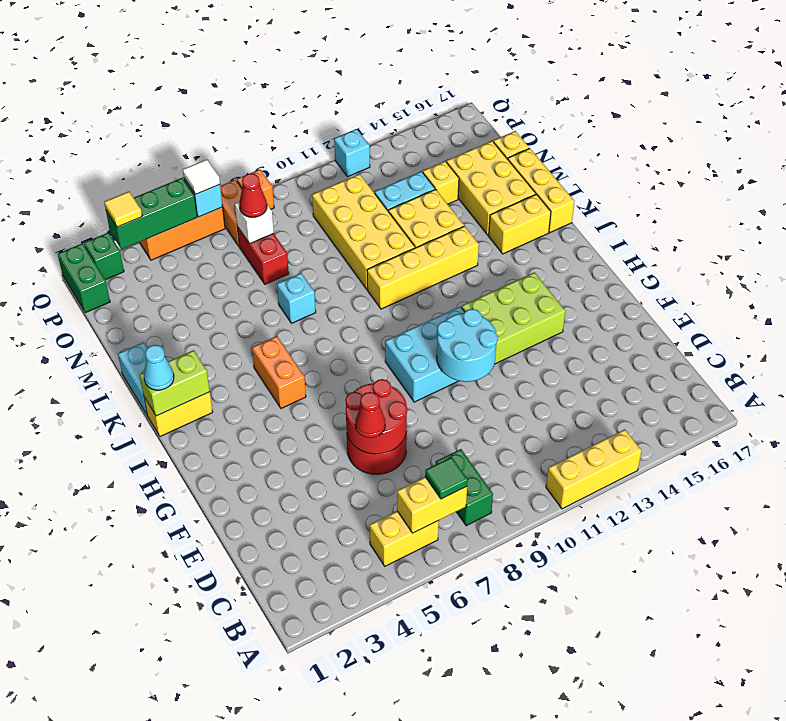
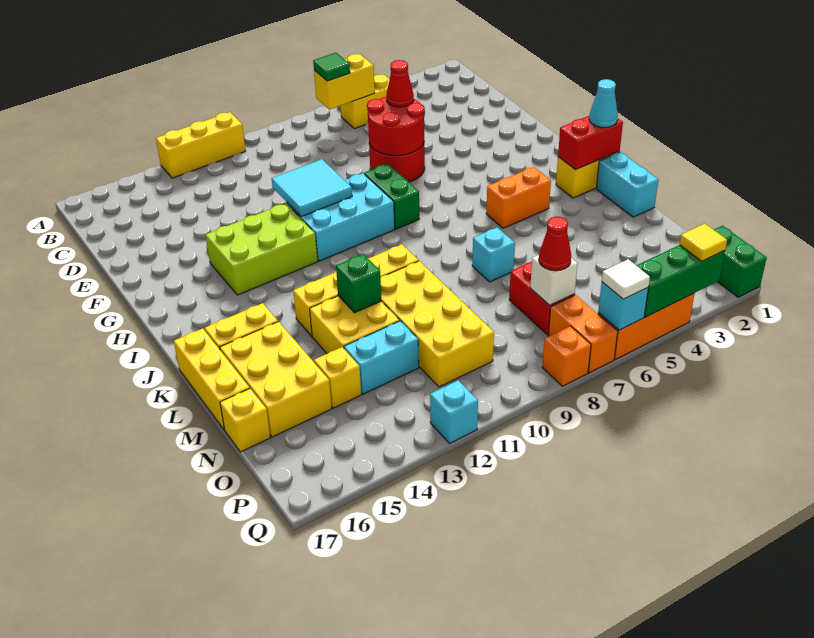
green brick B8:C8 level 1 -> green brick G8:H8 level 1
cyan round brick F10:G11 level 2 -> cyan tile F10:G11 level 2
orange brick I5:J5 level 1 -> orange brick J4:J5 level 1
lime brick J1:J2 level 2 -> red brick J1:J2 level 2
green brick Q2 level 1 -> green brick L12 level 2

